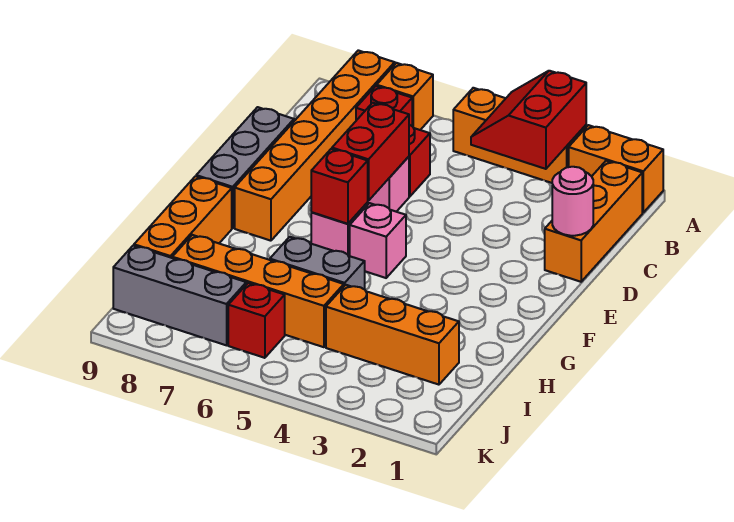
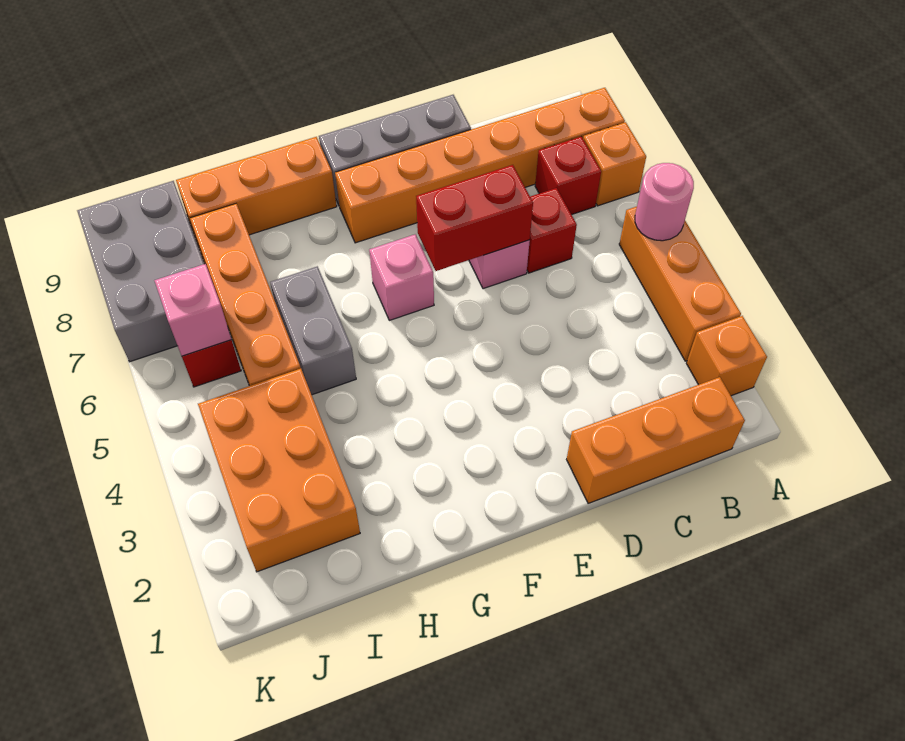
orange brick A1:A2 level 1 -> orange brick A2 level 1
red slope A3:B4 level 2 top 3 -> none
pink round brick D1 level 2 -> pink round brick A5 level 2
pink brick F5 level 1 -> pink brick J6 level 2
red brick F6 level 2 -> none
orange brick I2:I4 level 1 -> orange brick I2:J4 level 1
grey brick J7:J9 level 1 -> grey brick J7:K9 level 1

